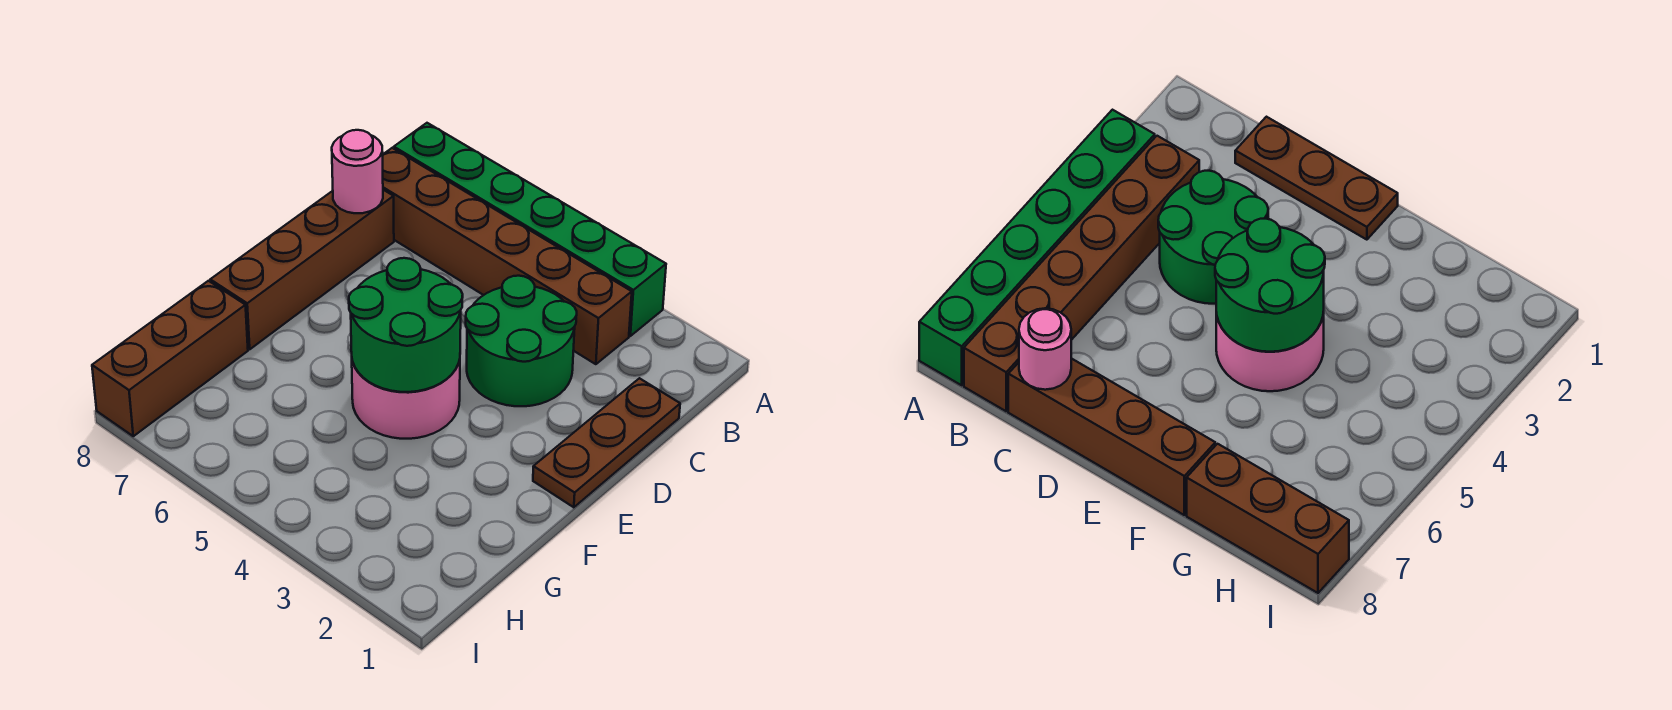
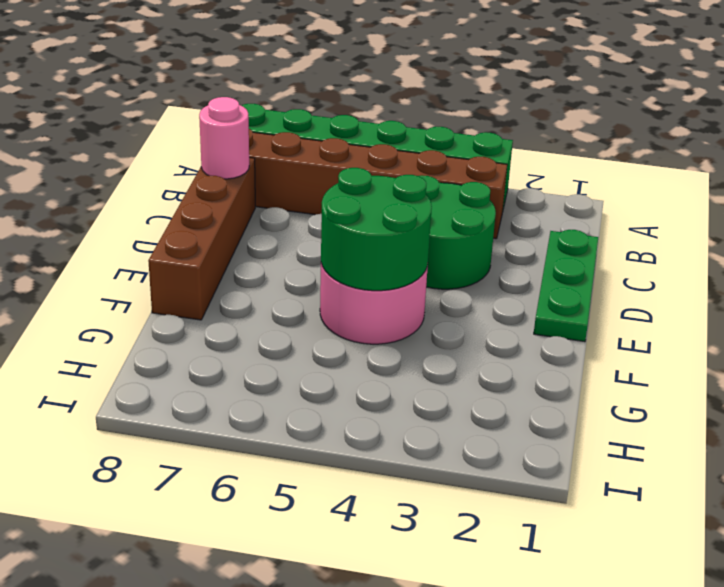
brown plate C1:E1 level 1 -> green plate C1:E1 level 1
brown brick G8:I8 level 1 -> none

